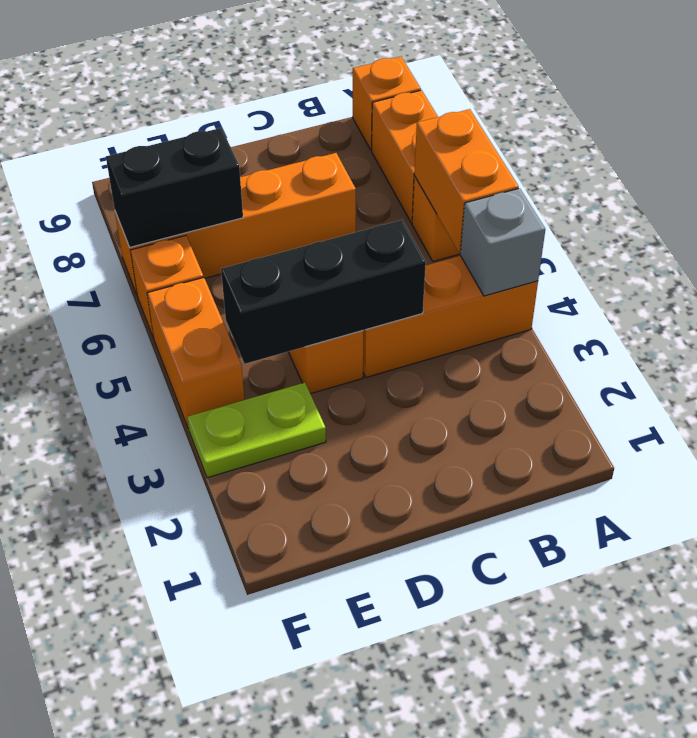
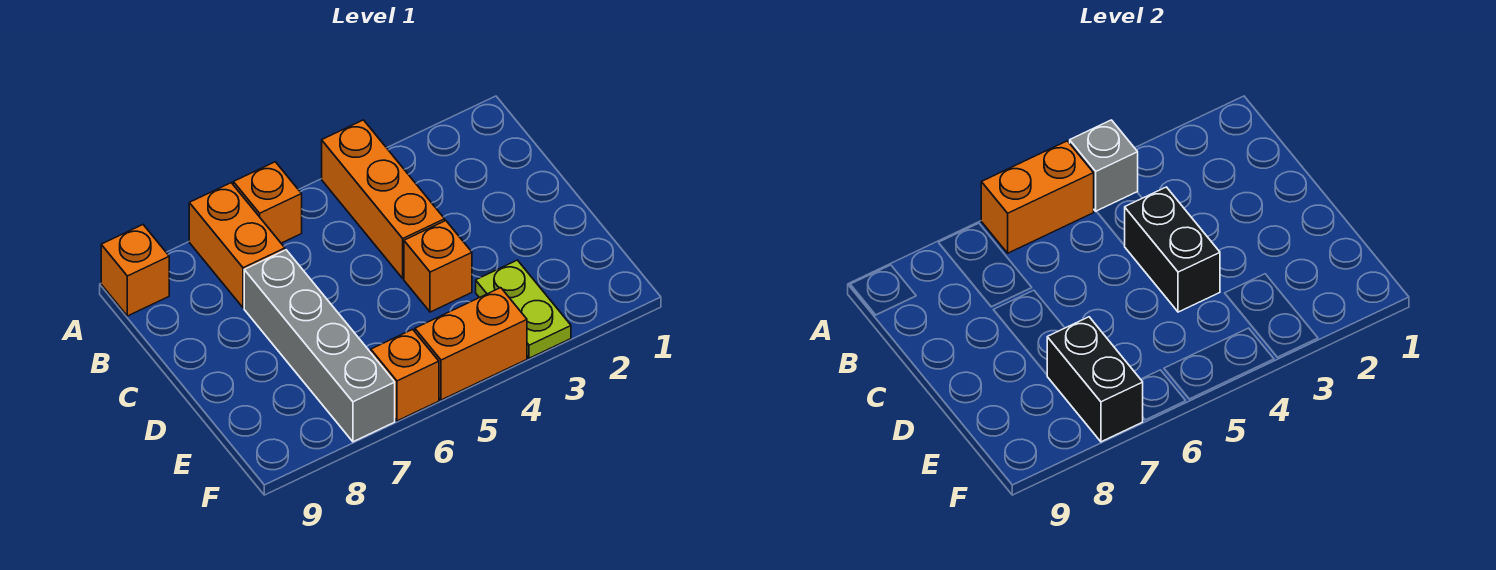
orange brick A7:A8 level 1 -> orange brick A7:B7 level 1
black brick C4:E4 level 2 -> black brick C4:D4 level 2
orange brick C7:F7 level 1 -> grey brick C7:F7 level 1

